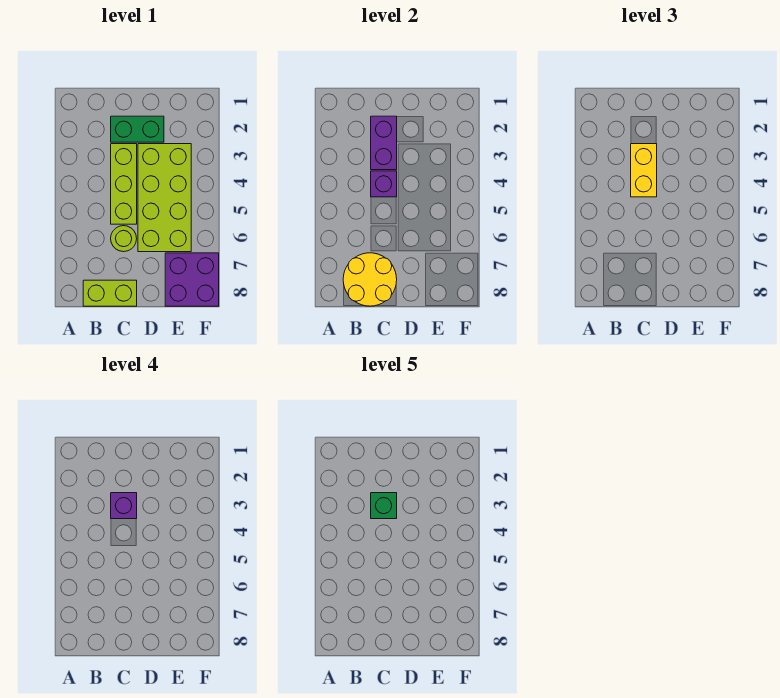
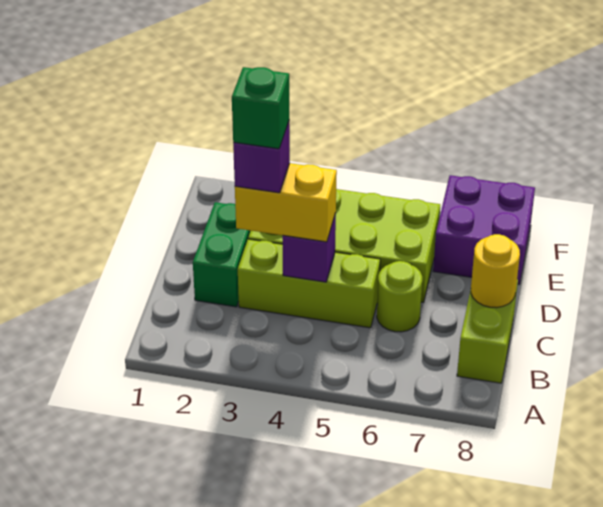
yellow round brick B7:C8 level 2 -> yellow round brick C8 level 2
purple brick C2:C3 level 2 -> none

